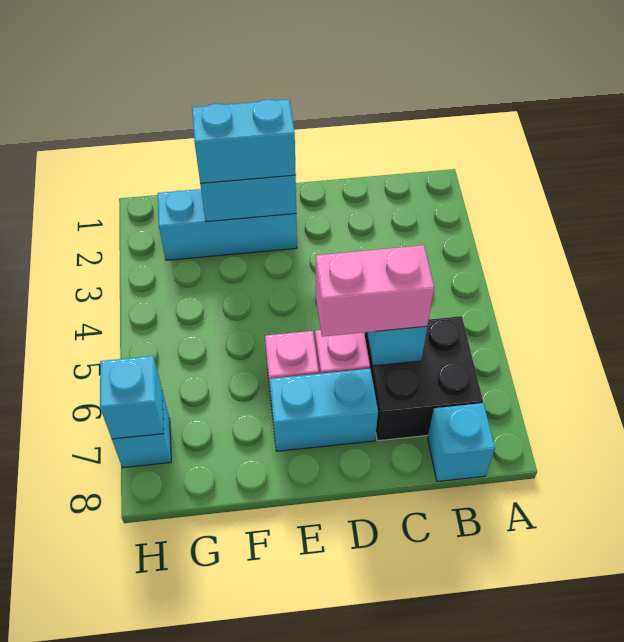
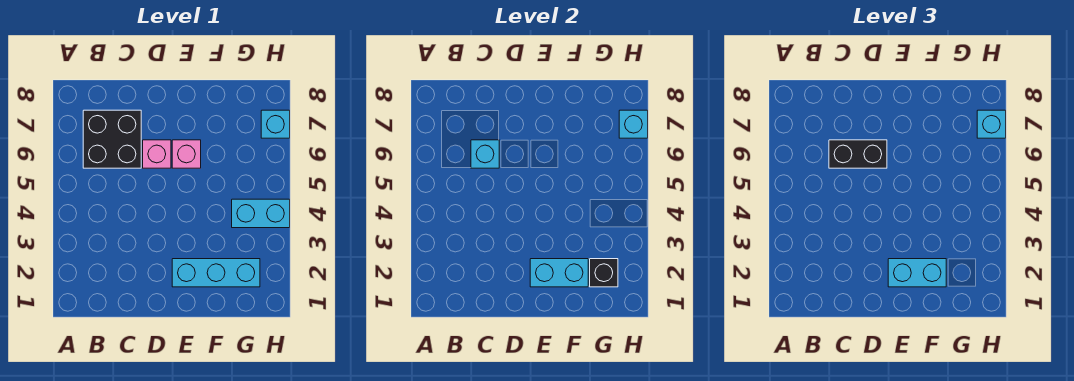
cyan brick B8 level 1 -> cyan brick H7 level 3
pink brick C6:D6 level 3 -> black brick C6:D6 level 3
cyan brick D7:E7 level 1 -> cyan brick G4:H4 level 1
none -> black brick G2 level 2

